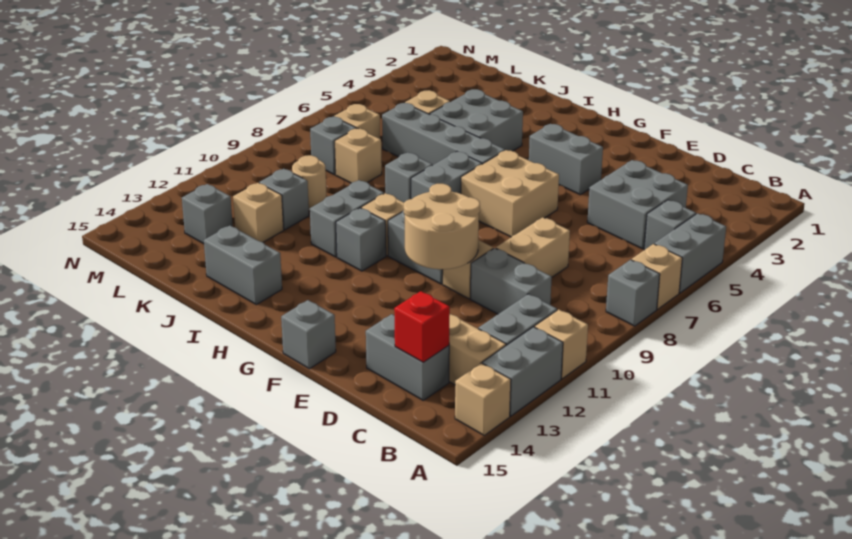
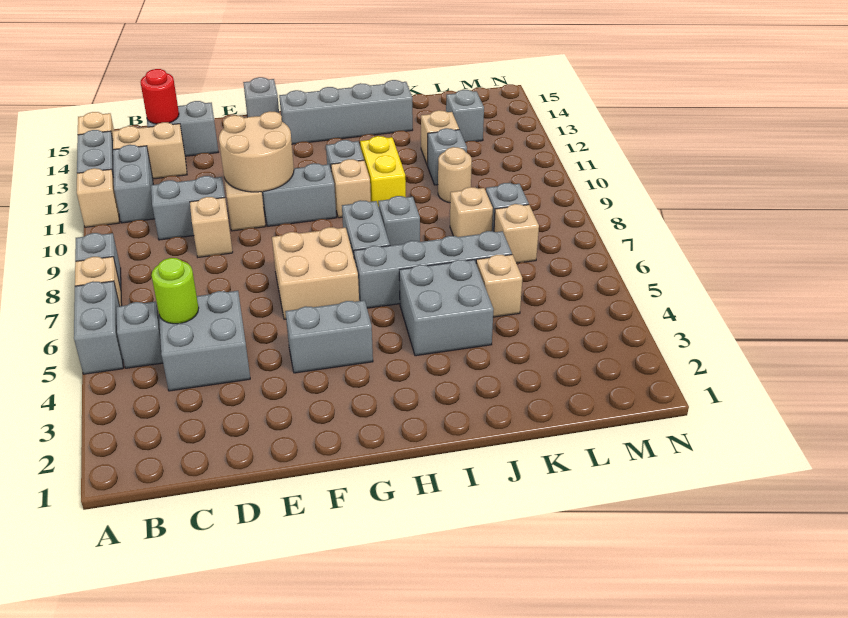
none -> lime round brick C5 level 2
red brick C14 level 2 -> red round brick C14 level 2
tan brick D8:D9 level 1 -> tan brick D9 level 1
grey brick I10:I11 level 1 -> yellow brick I10:I11 level 1
grey brick I14:J14 level 1 -> grey brick G14:J14 level 1

